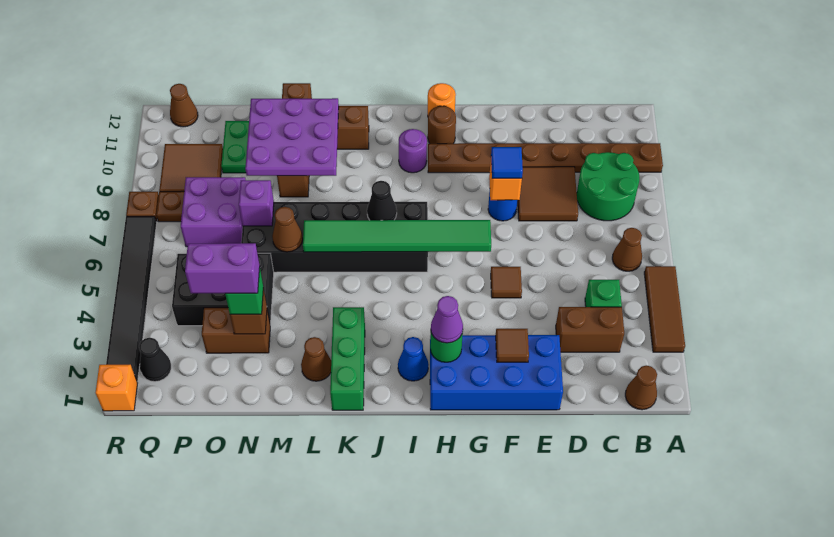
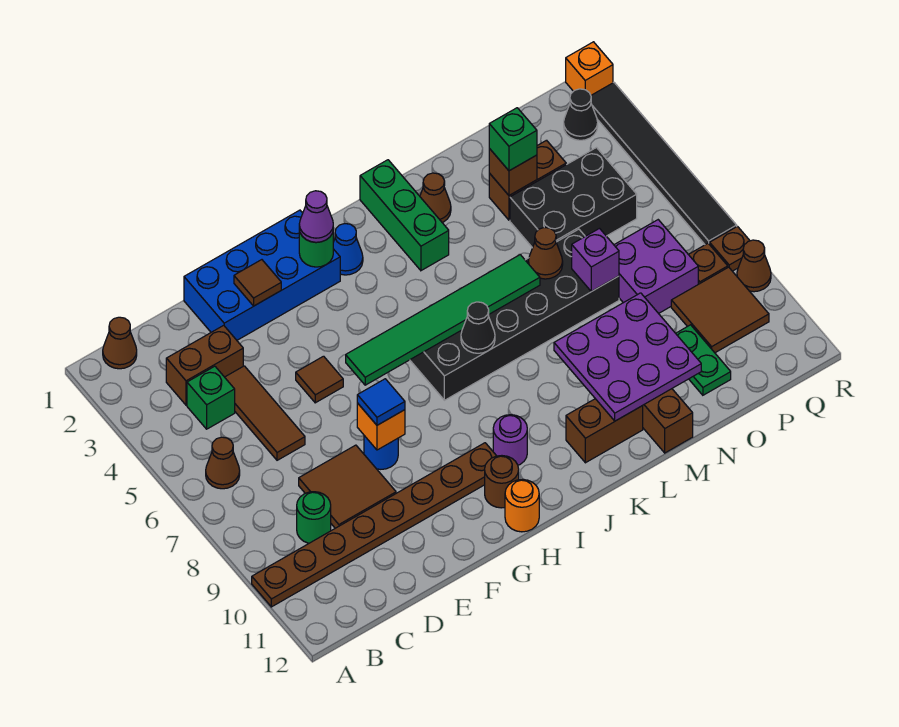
brown tile A3:A5 level 1 -> brown tile D4:D6 level 1
green round brick B8:C9 level 1 -> green round brick C9 level 1
purple brick N3:O3 level 4 -> none
brown cone Q12 level 1 -> brown cone R9 level 1

